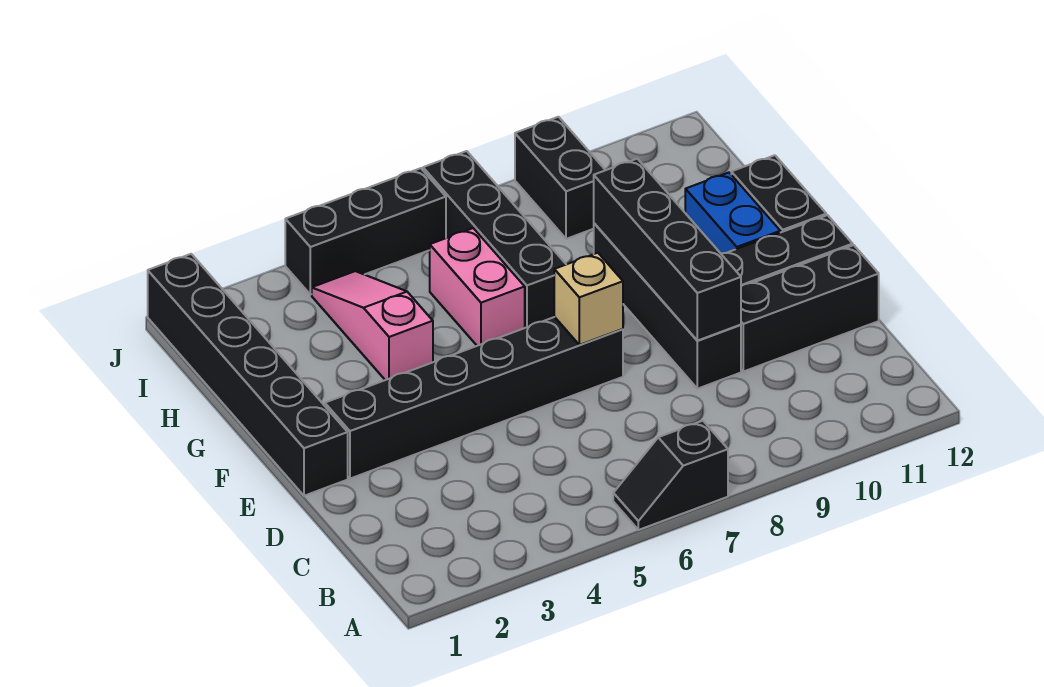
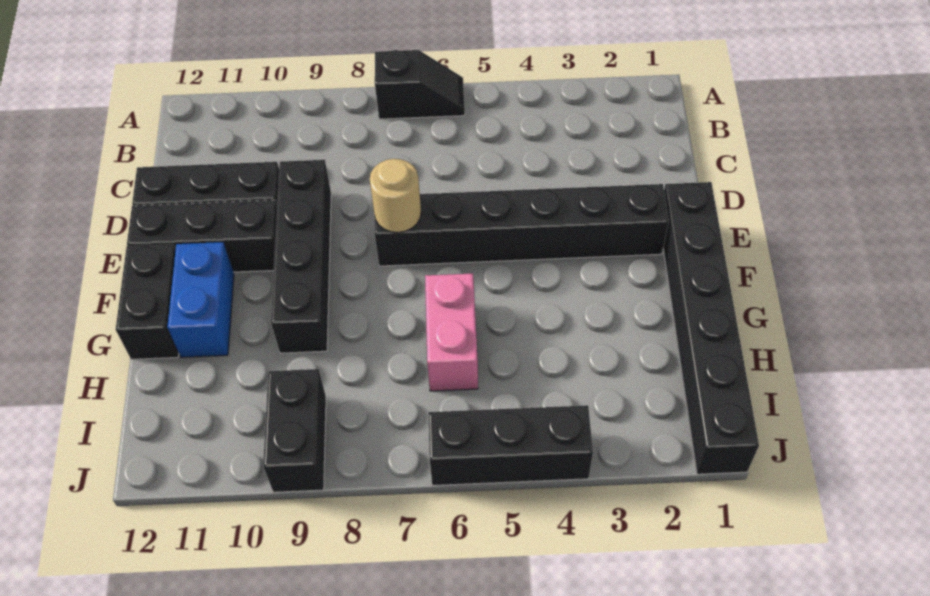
black brick D9:G9 level 2 -> none
tan brick E7 level 2 -> tan round brick E7 level 2
pink slope G4:I4 level 1 top G -> none
black brick G7:J7 level 1 -> none

